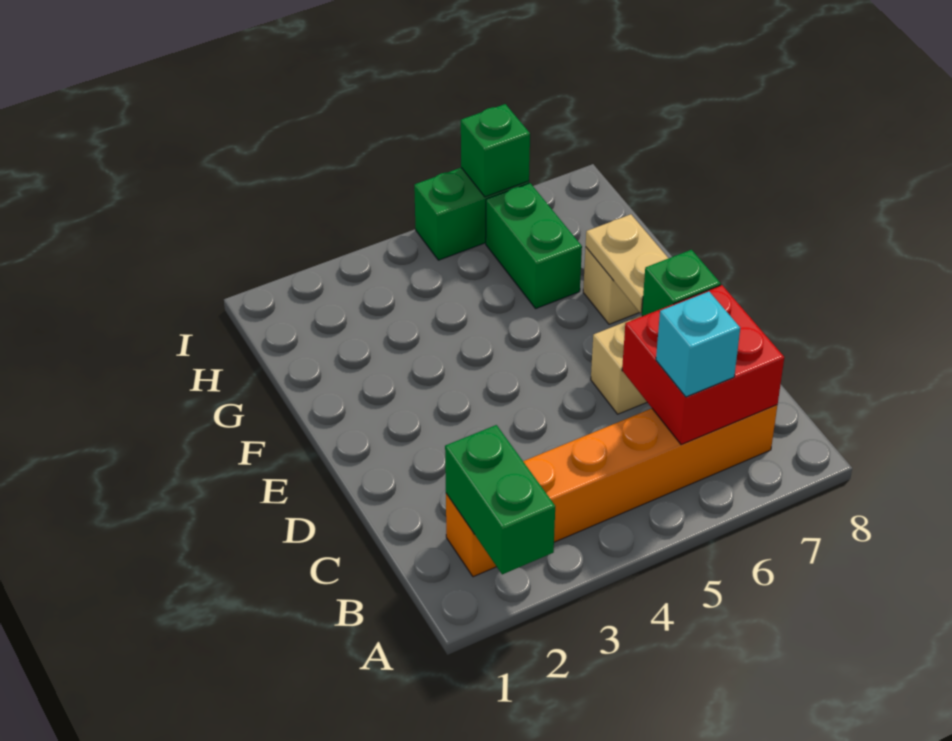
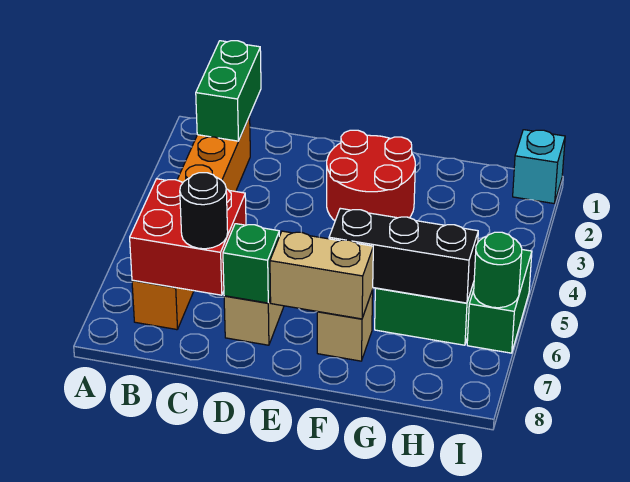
green brick A2:B2 level 2 -> green brick B1:B2 level 2
cyan brick B6 level 3 -> cyan brick I1 level 1
none -> black round brick C7 level 3
none -> red round brick E2:F3 level 1
tan plate E7:F7 level 2 -> tan brick E7:F7 level 2
none -> black brick F6:H6 level 2
green brick I6 level 2 -> green round brick I6 level 2

